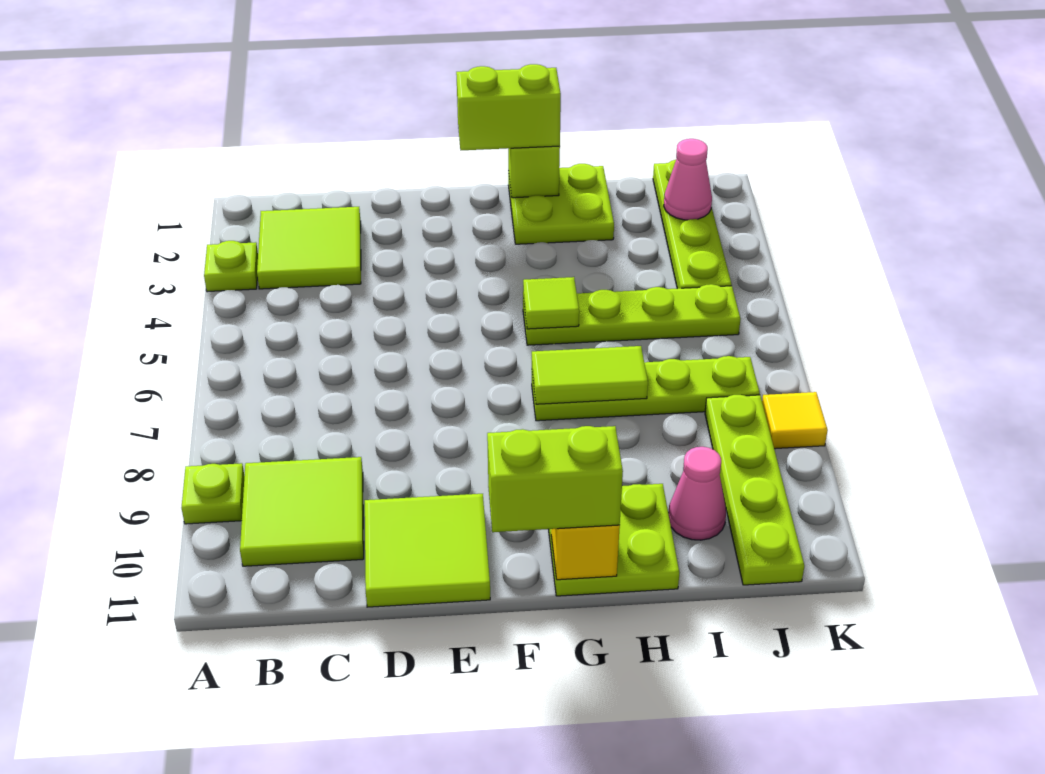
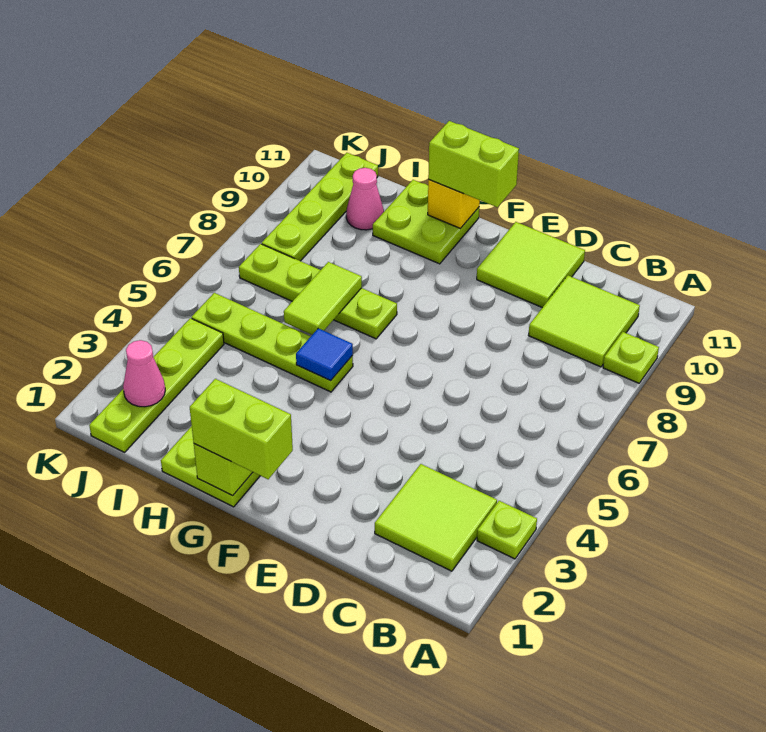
lime tile G5 level 2 -> blue tile G5 level 2
lime tile G7:H7 level 2 -> lime tile H6:H7 level 2
yellow tile K8 level 1 -> none

